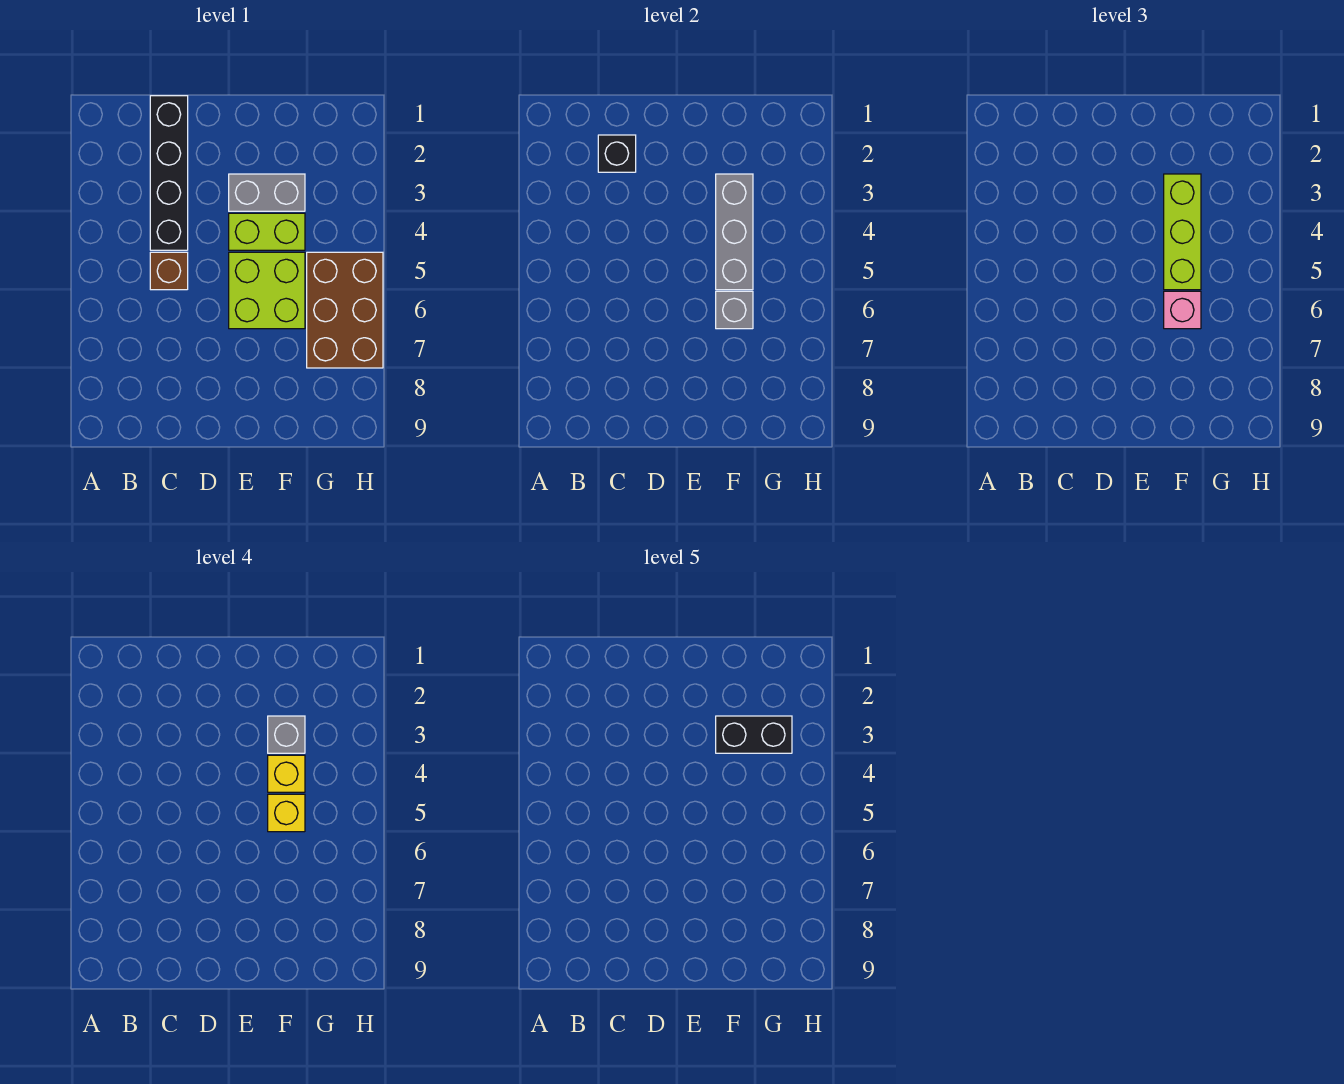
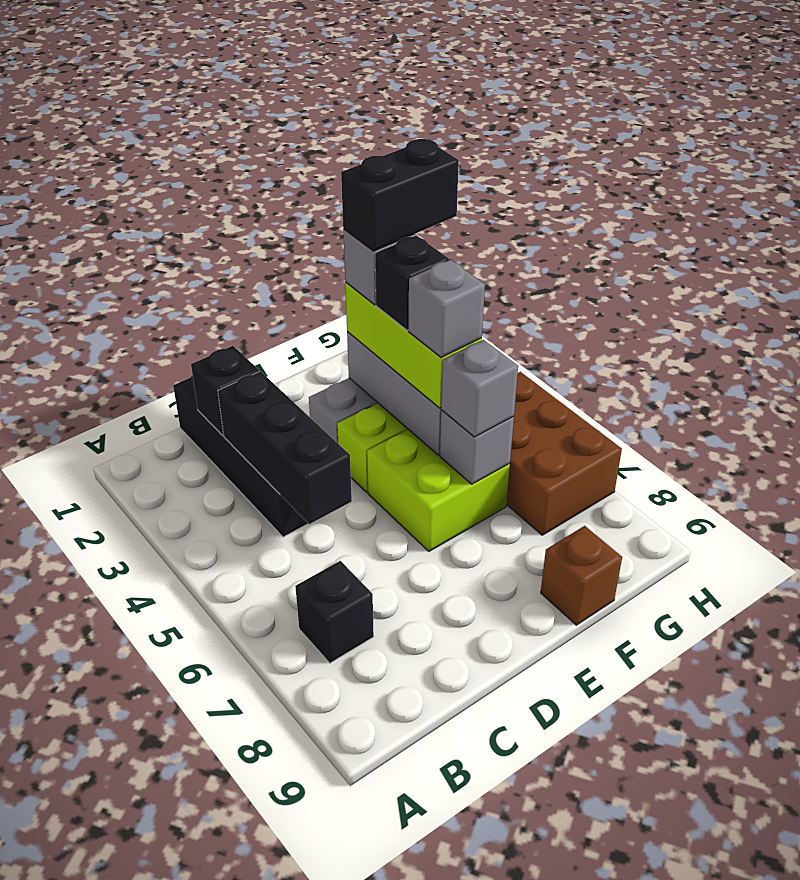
none -> black brick B7 level 1
none -> black brick C3:C5 level 2
brown brick C5 level 1 -> brown brick F9 level 1
yellow brick F4 level 4 -> black brick F4 level 4
yellow brick F5 level 4 -> grey brick F5 level 4
pink brick F6 level 3 -> grey brick F6 level 3

